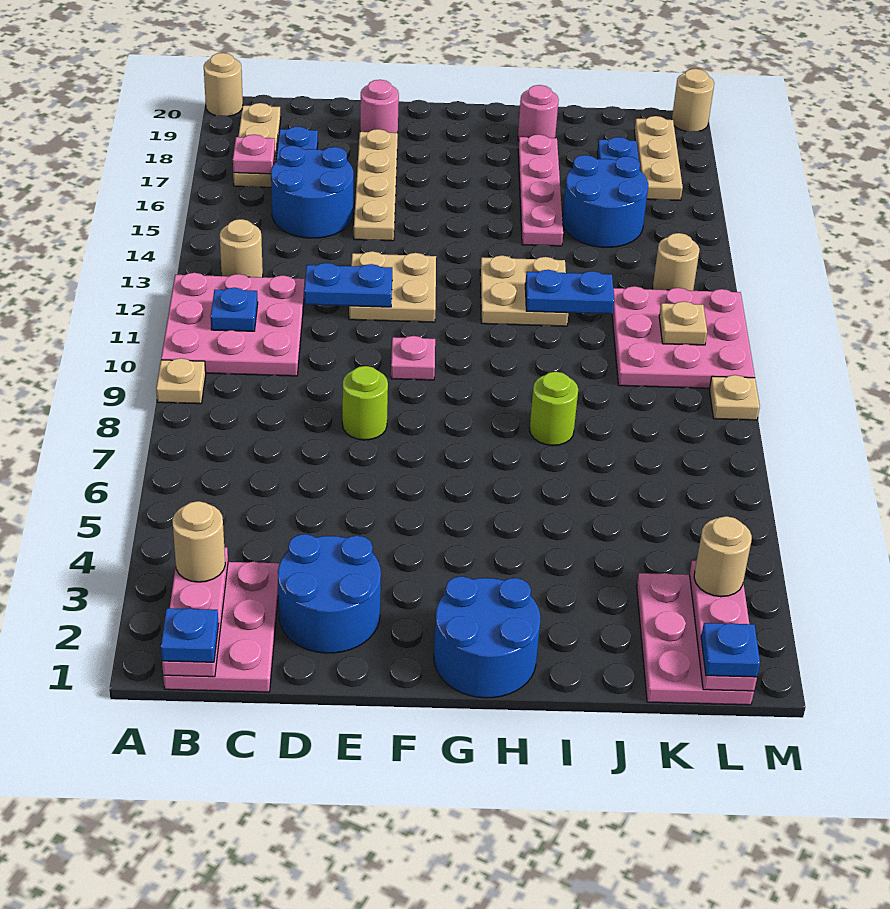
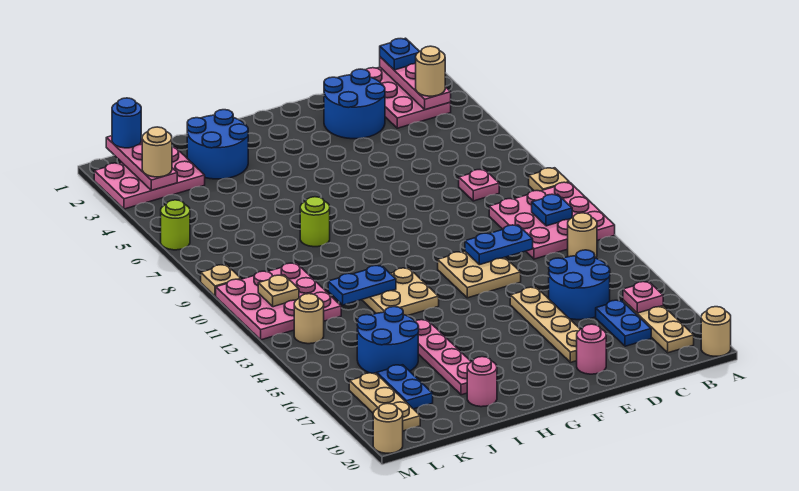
lime round brick E8 level 1 -> lime round brick M6 level 1
pink plate F10 level 1 -> pink plate C8 level 1
blue round brick G1:H2 level 1 -> blue round brick I2:J3 level 1
pink plate K1:L3 level 1 -> pink plate K2:M3 level 1
blue plate L1 level 3 -> blue round brick L1 level 3

